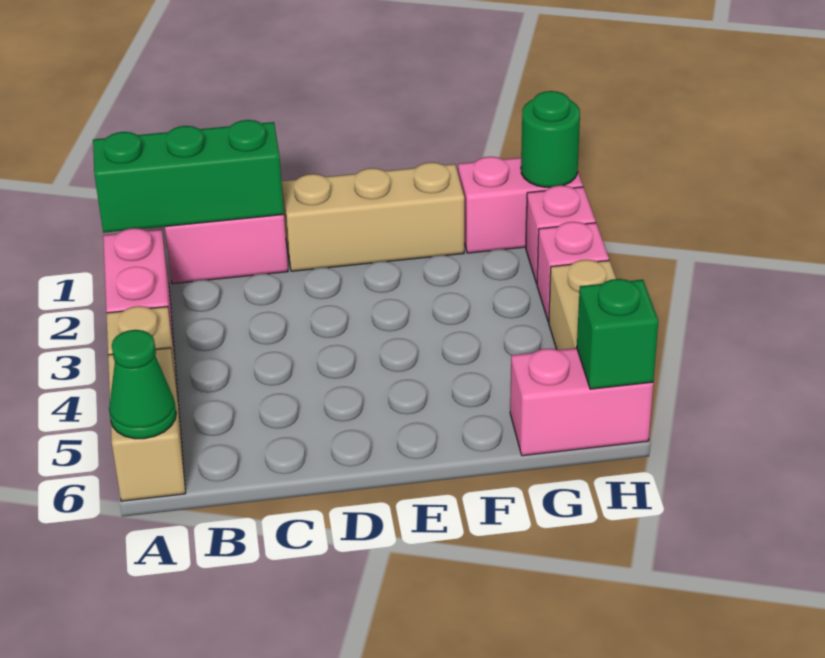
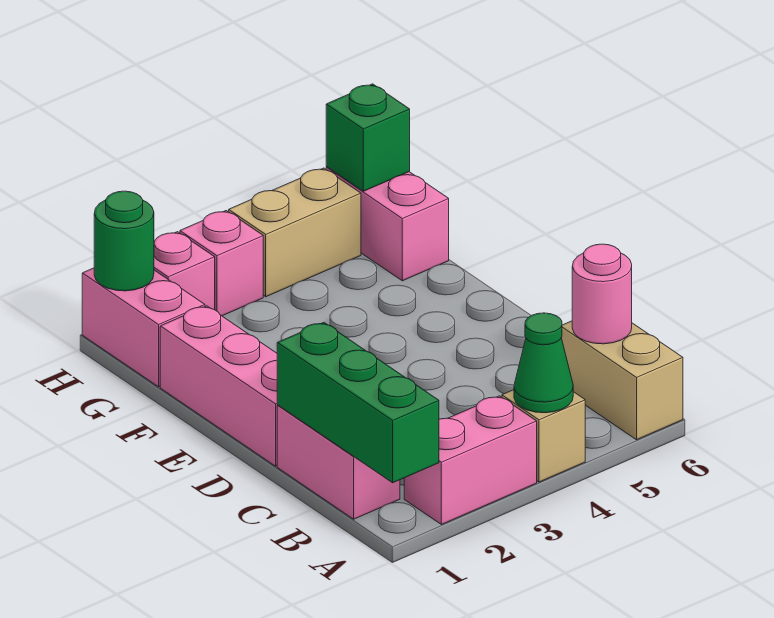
tan brick A5:A6 level 1 -> tan brick A6:B6 level 1
green cone A6 level 2 -> green cone A4 level 2
none -> pink round brick B6 level 2
tan brick D1:F1 level 1 -> pink brick D1:F1 level 1

